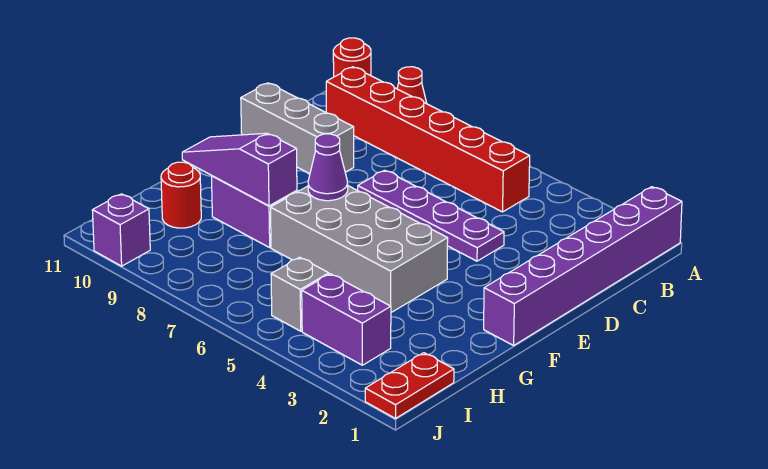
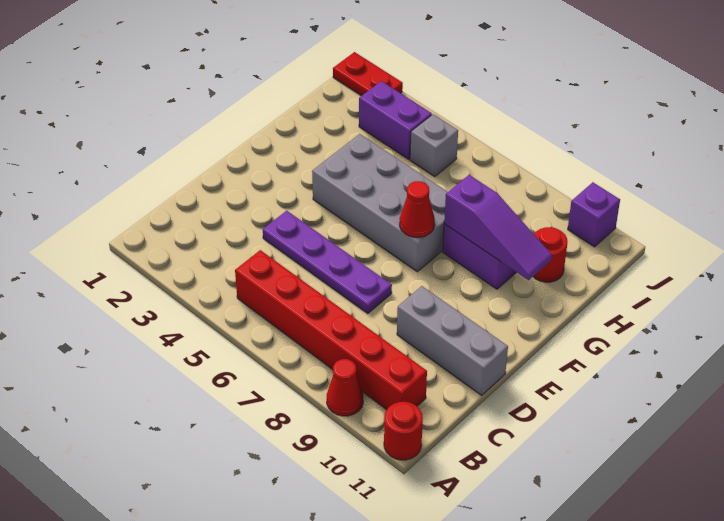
purple brick A1:F1 level 1 -> none
purple cone F7 level 2 -> red cone F7 level 2
red plate I1:J1 level 1 -> red plate J1:J2 level 1

